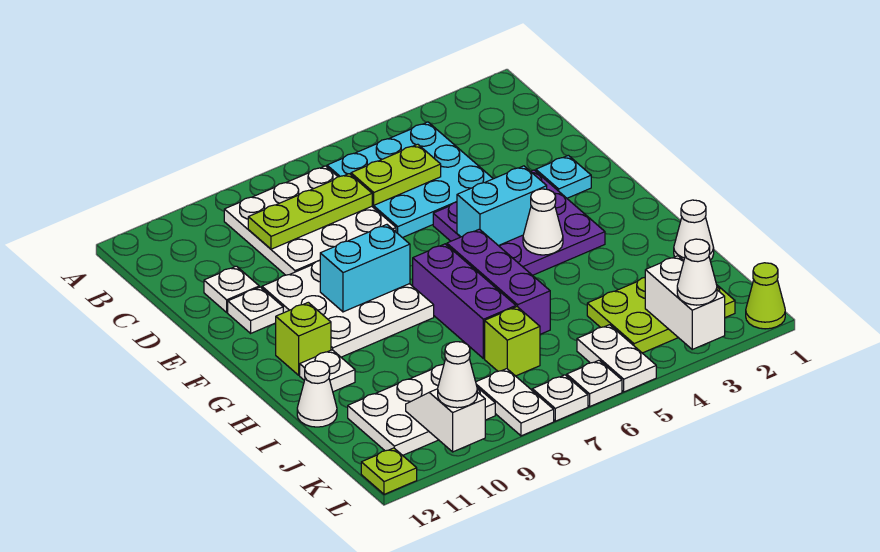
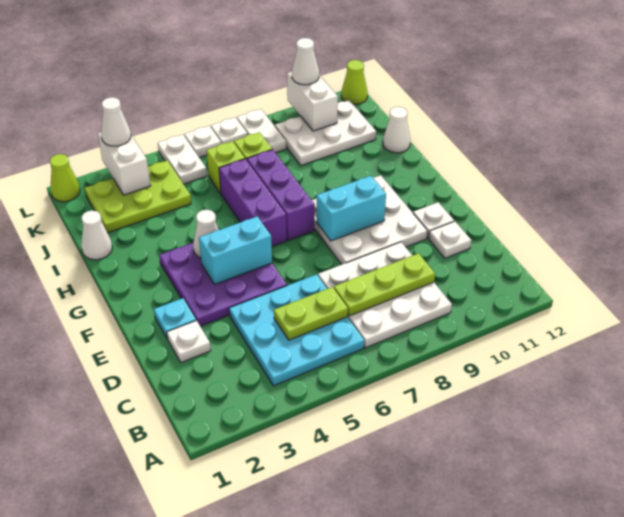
lime brick G11 level 1 -> lime brick J6 level 1
white plate H11 level 1 -> white plate D2 level 1
white slope K10:L10 level 2 top L -> white brick K10:L10 level 2
lime plate L12 level 1 -> lime cone L12 level 1

